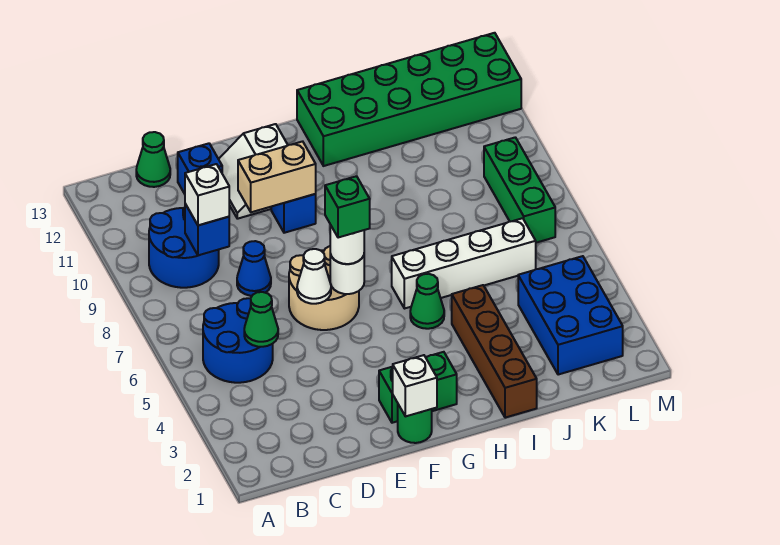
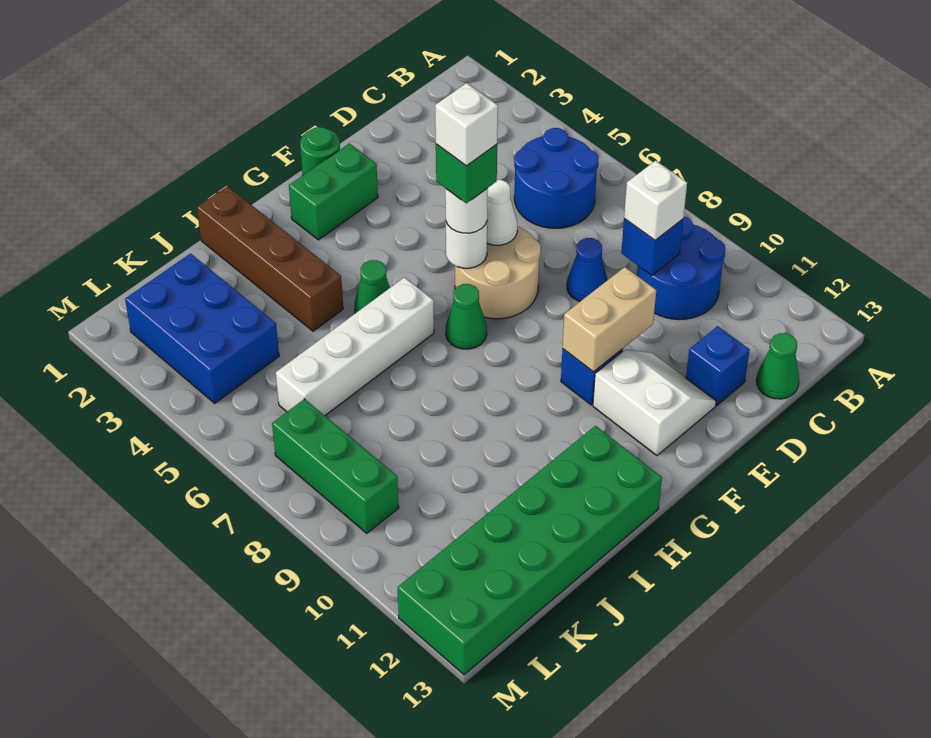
green cone C5 level 2 -> green cone G7 level 1
white brick F1 level 2 -> white brick F6 level 5

